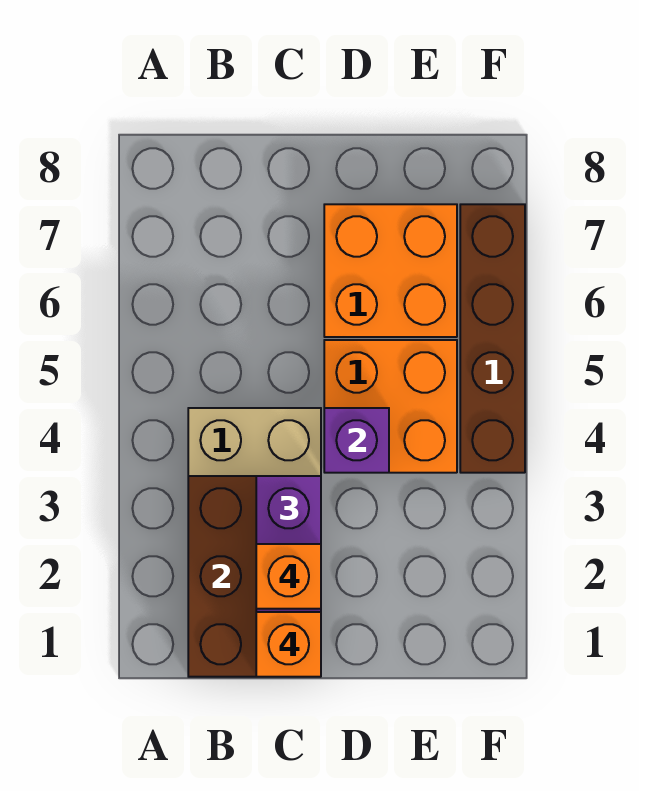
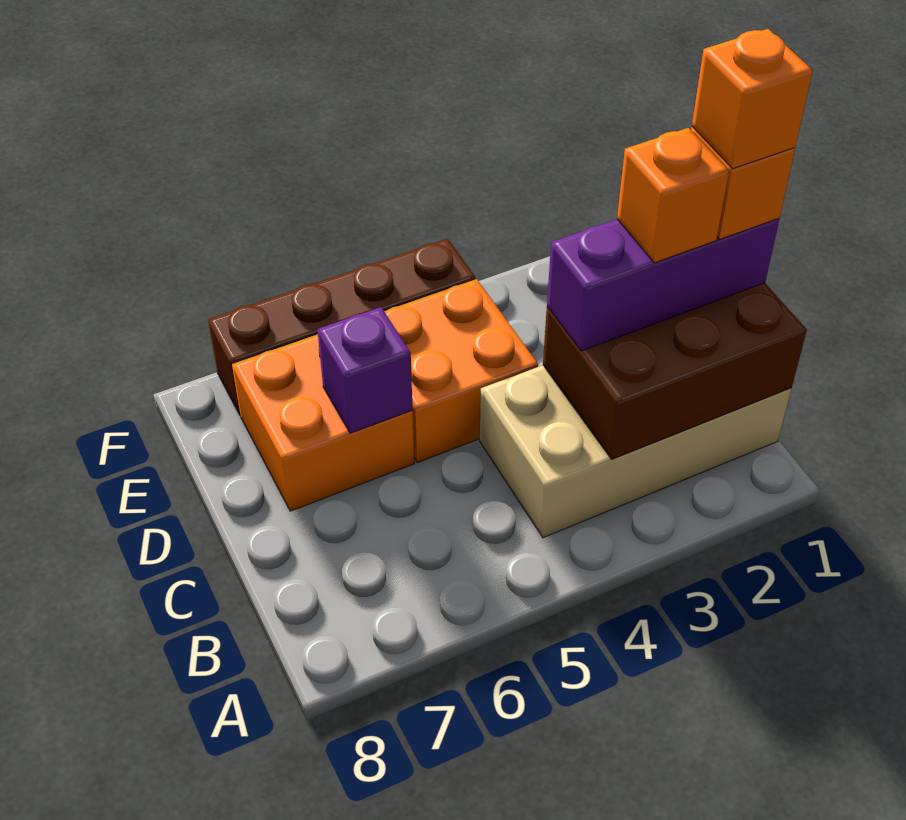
none -> orange brick C1 level 5
purple brick D4 level 2 -> purple brick D6 level 2

